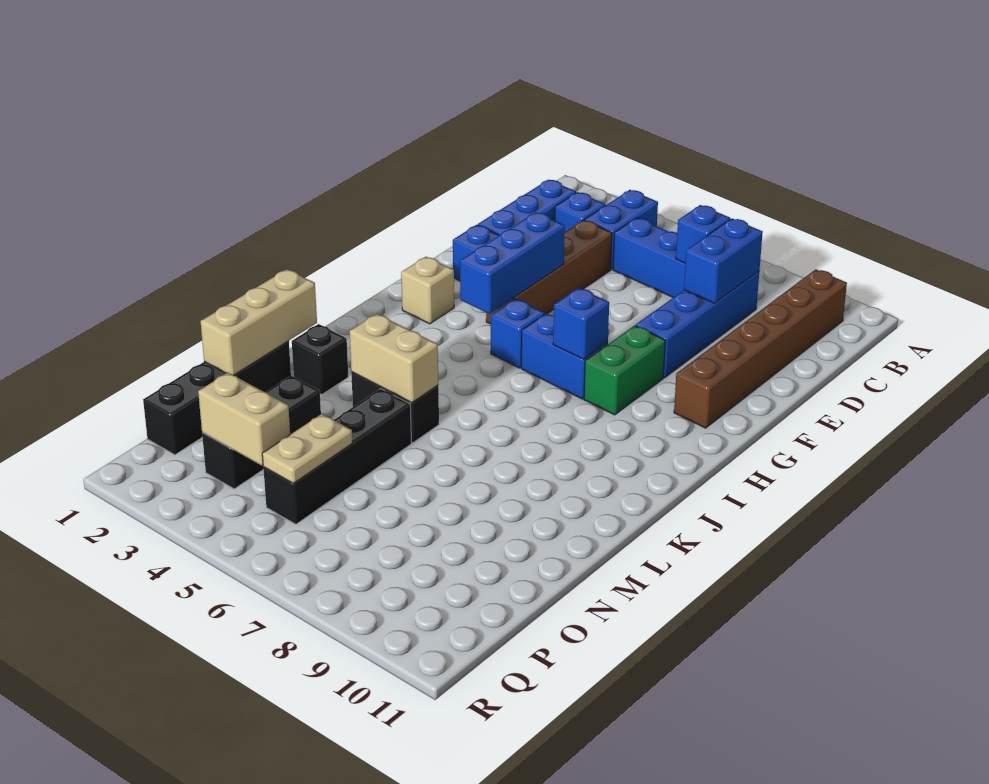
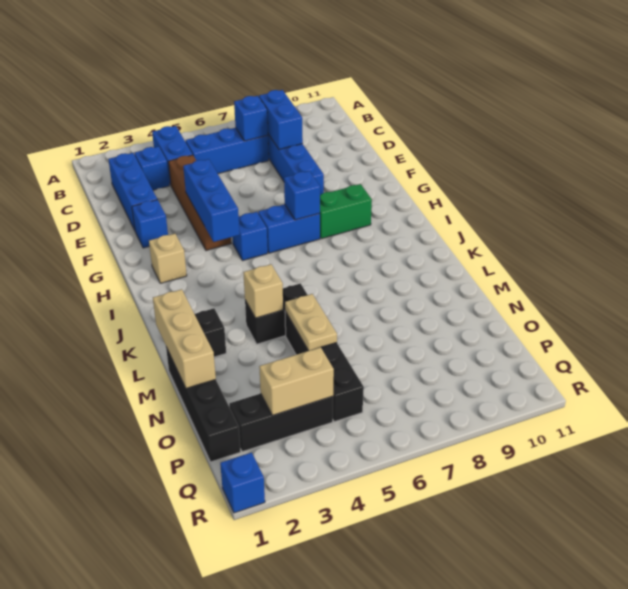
brown brick B10:G10 level 1 -> none
green brick G8:H8 level 1 -> green brick H8:H9 level 1
tan brick L4:L5 level 2 -> tan brick L4 level 2
black brick N3:P3 level 1 -> black brick P2:P4 level 1
tan plate O5:P5 level 2 -> tan plate M5:N5 level 2
none -> blue brick R1 level 1

